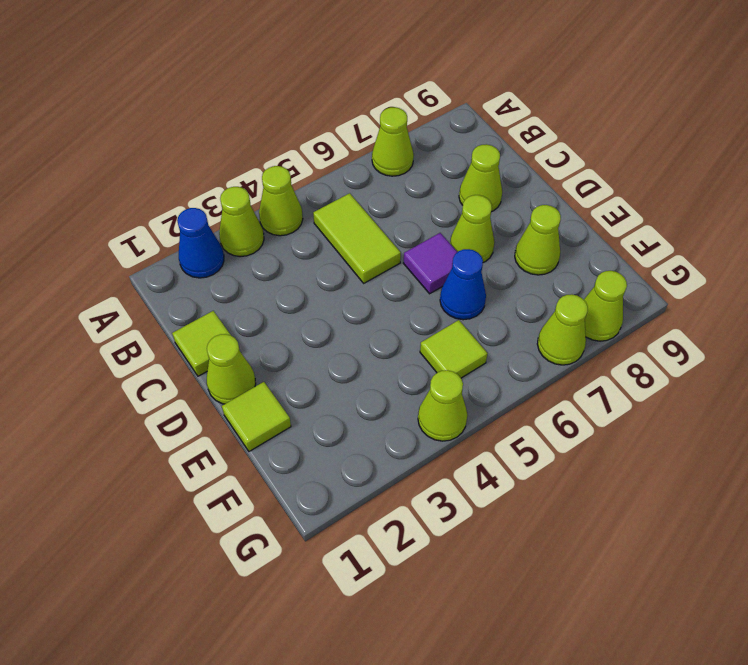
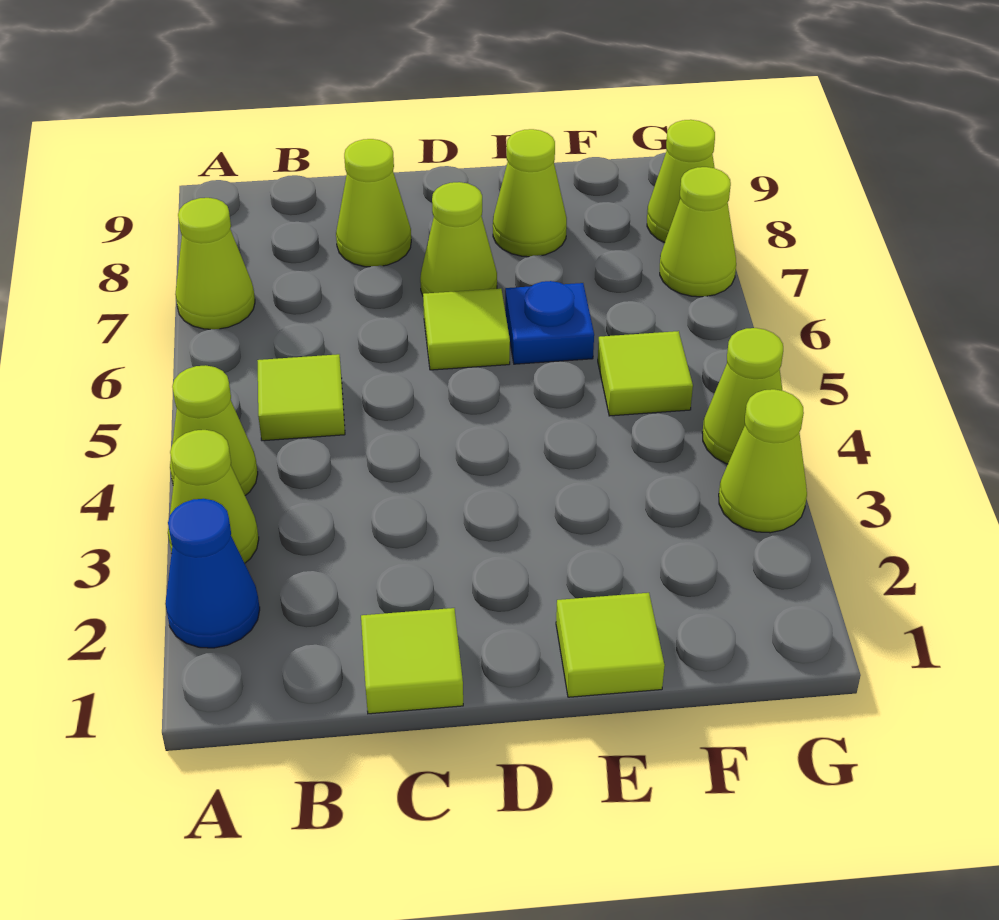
lime tile B5:C5 level 1 -> lime tile B5 level 1
lime cone D1 level 1 -> lime cone G3 level 1
purple tile D6 level 1 -> lime tile D6 level 1
blue cone E6 level 1 -> blue plate E6 level 1

